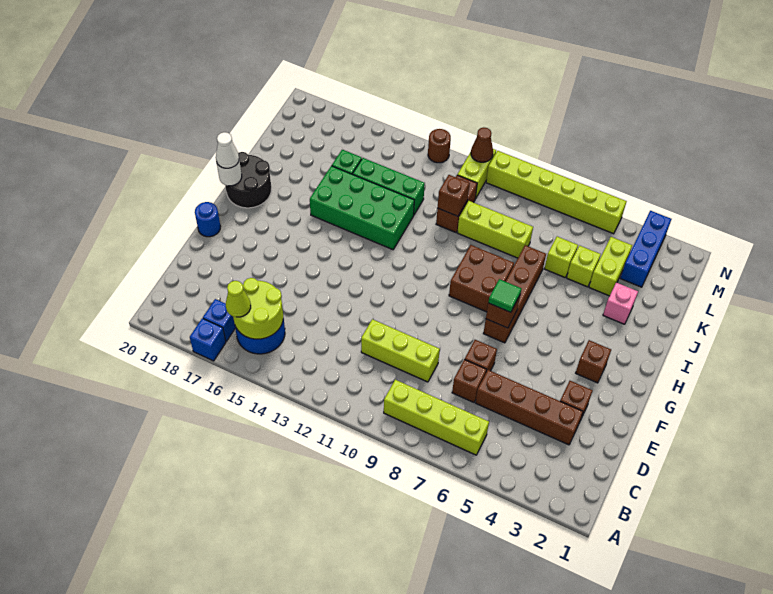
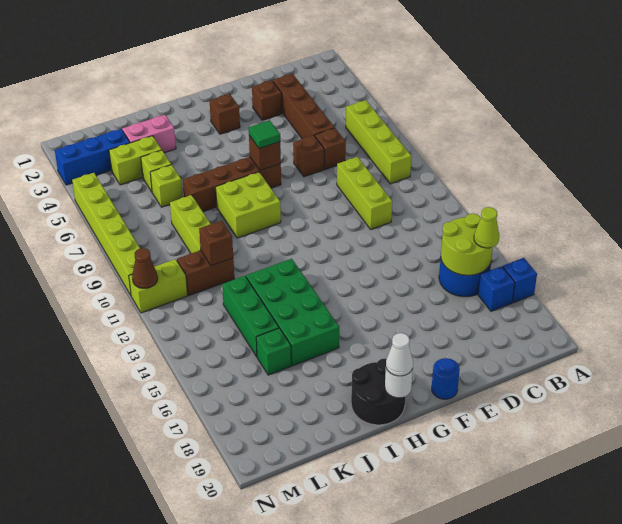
brown brick H8:I9 level 1 -> lime brick H8:I9 level 1
pink brick J3 level 1 -> pink brick J3:K3 level 1
brown round brick N13 level 1 -> none

